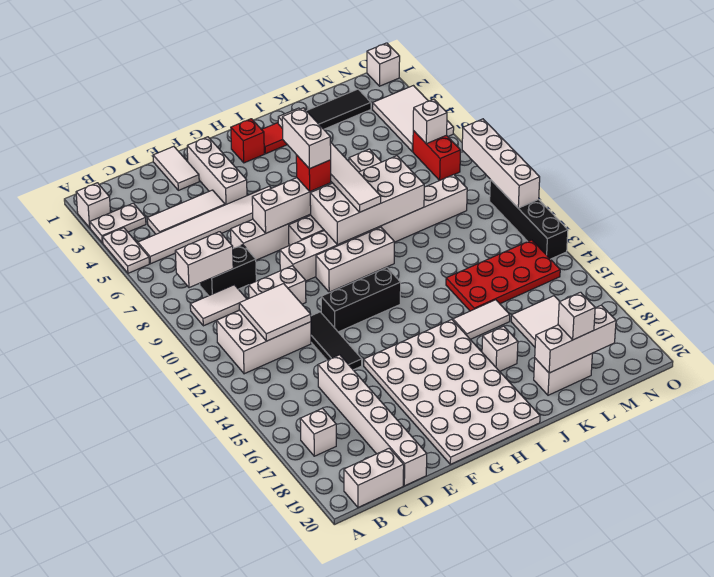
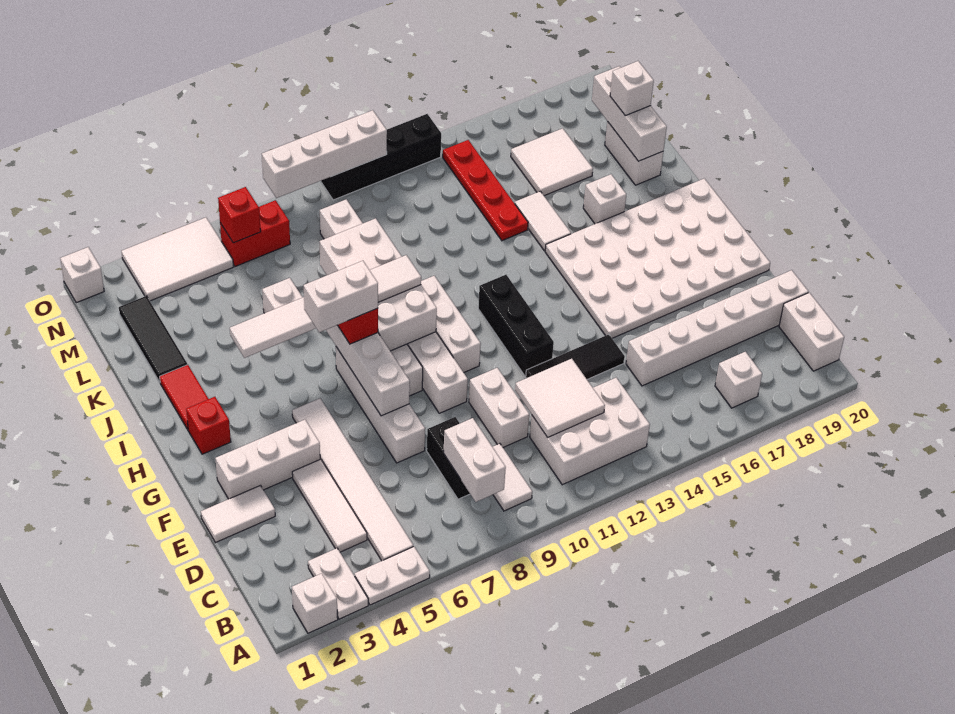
white brick B11:D12 level 1 -> white brick B11:C13 level 1
red plate K13:N14 level 1 -> red plate K14:N14 level 1
white brick N6 level 2 -> red brick N6 level 2

